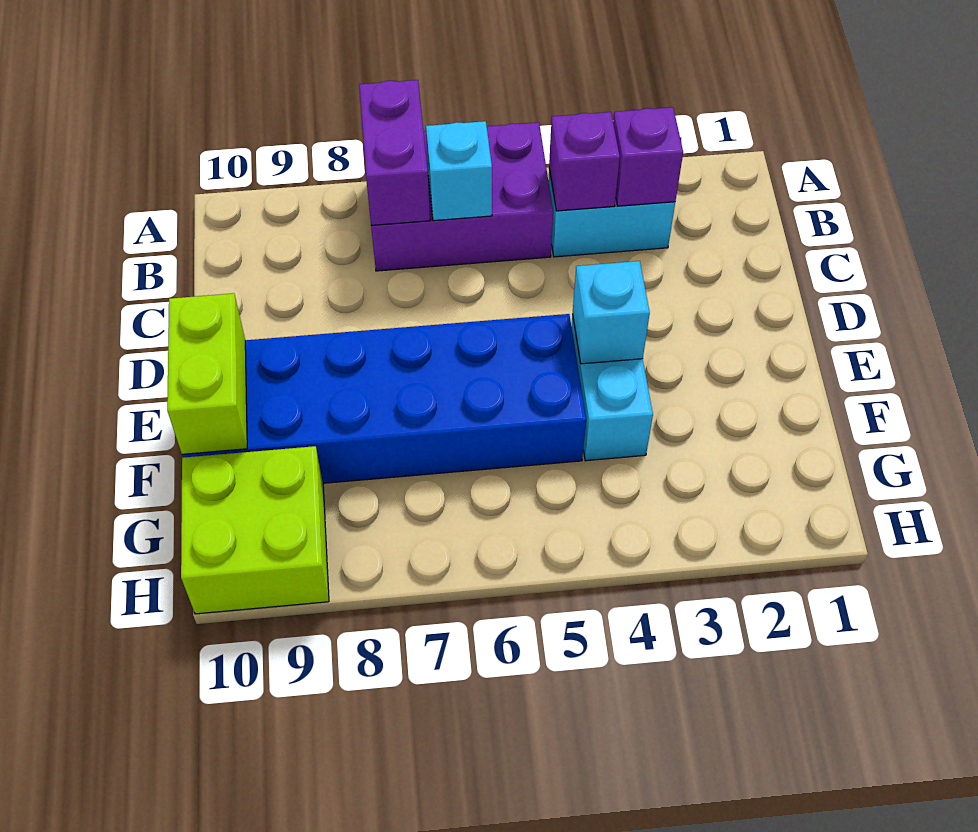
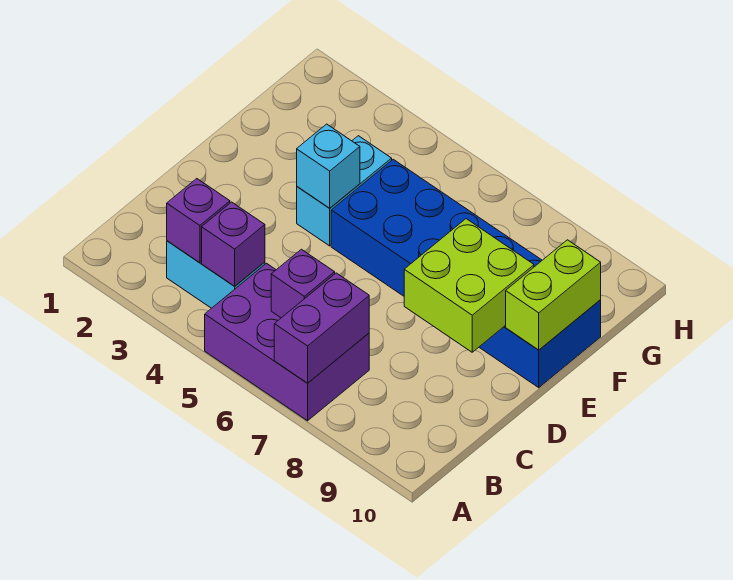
cyan brick B6 level 2 -> purple brick B6 level 2
lime brick G9:H10 level 1 -> lime brick D8:E9 level 2

